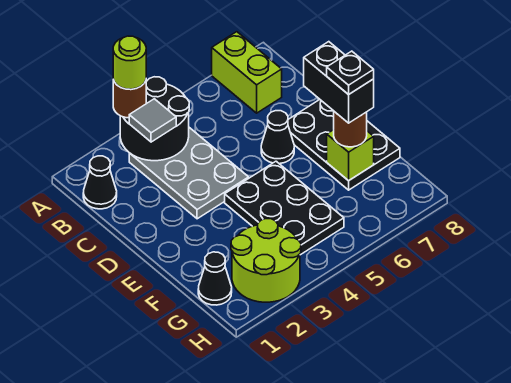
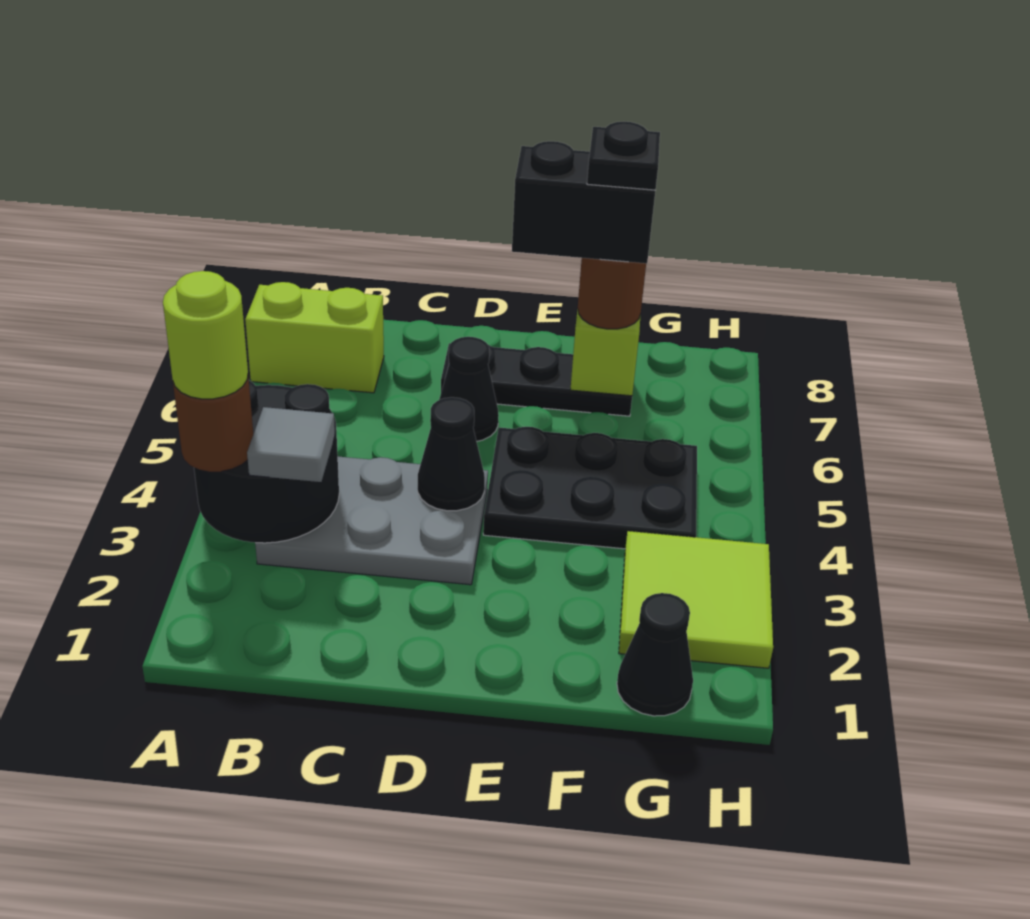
black cone B1 level 1 -> black cone D4 level 2
black plate D7:F8 level 1 -> black plate D7:F7 level 1
lime round brick G2:H3 level 1 -> lime tile G2:H3 level 1

